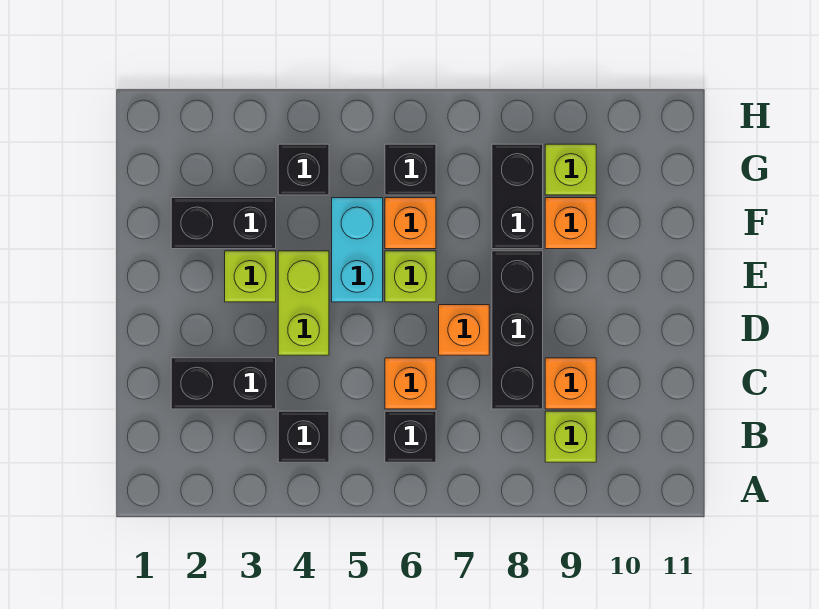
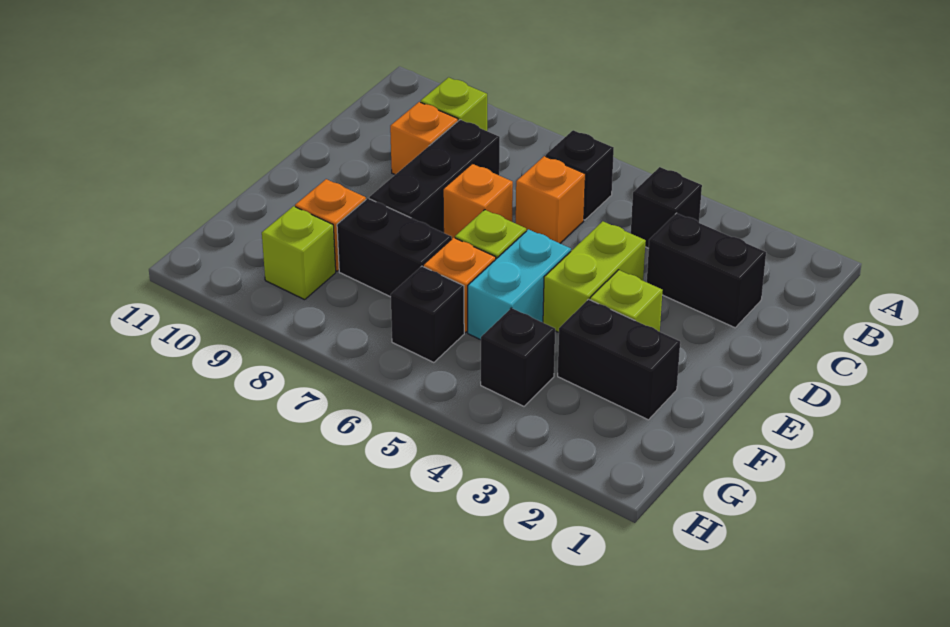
black brick F8:G8 level 1 -> black brick F7:F8 level 1

